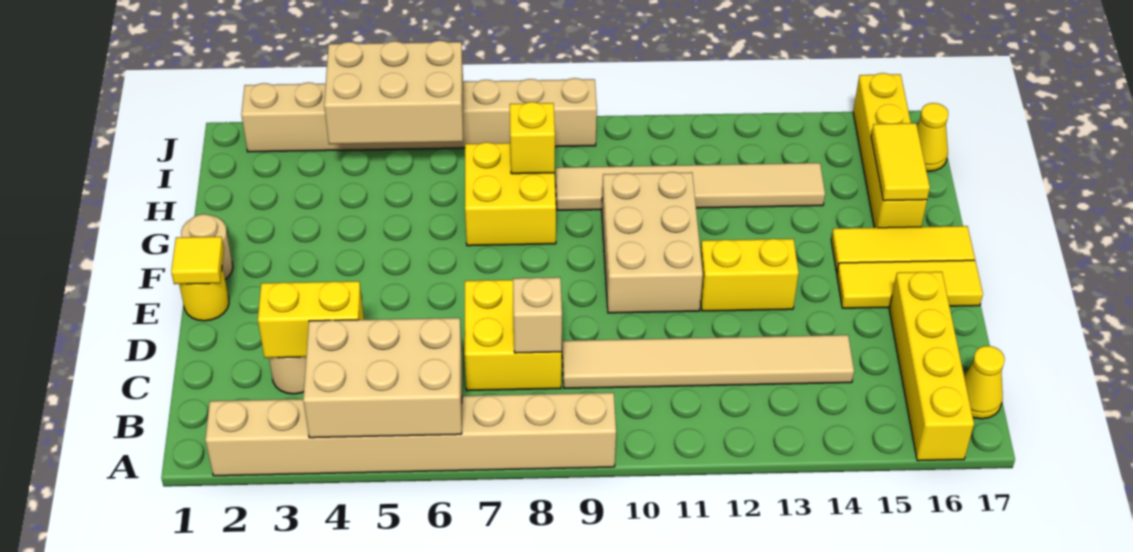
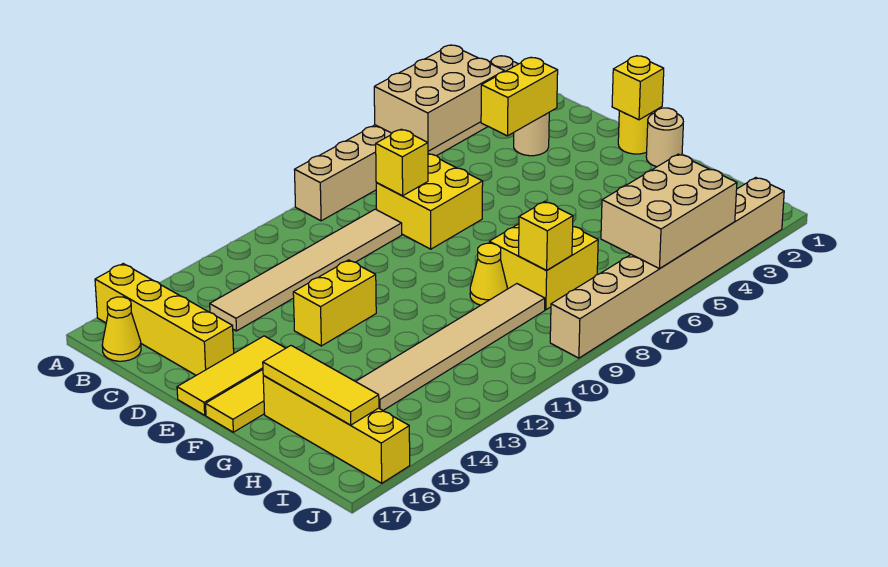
tan brick C8 level 2 -> yellow brick C8 level 2
yellow tile E1 level 2 -> yellow brick E1 level 2
tan brick E10:G11 level 1 -> none
yellow tile G16:H16 level 2 -> yellow tile G16:I16 level 2
yellow cone I17 level 1 -> yellow cone G9 level 1

